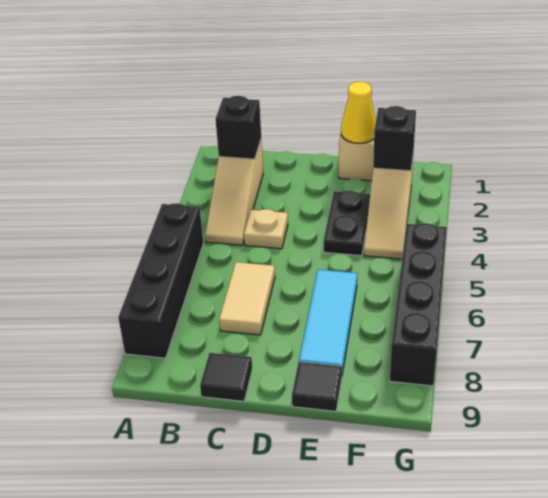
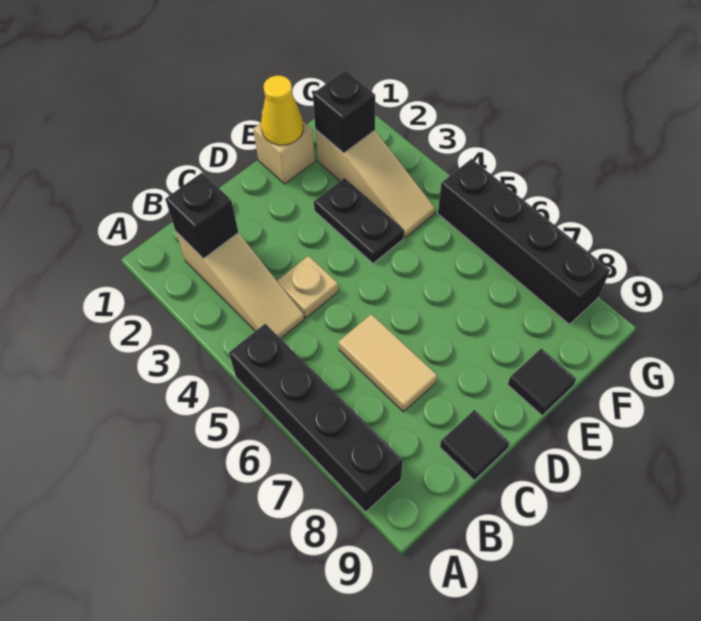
cyan tile E6:E8 level 1 -> none

